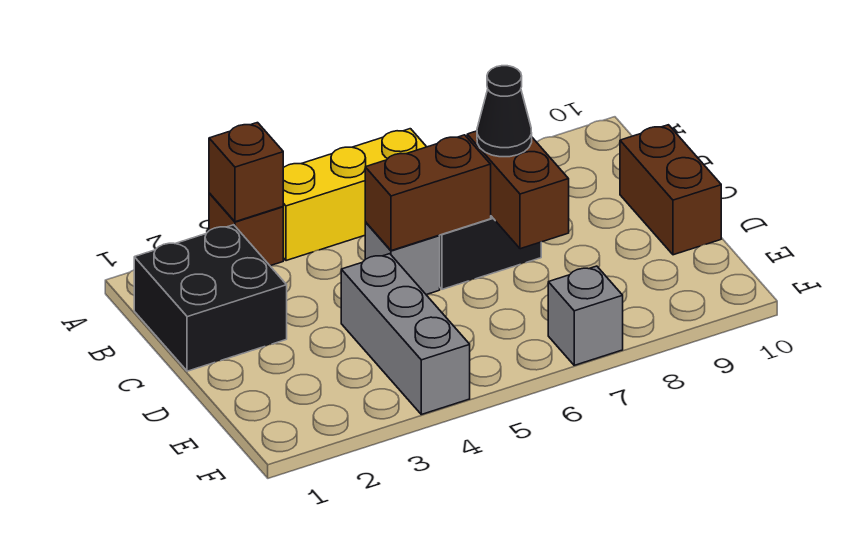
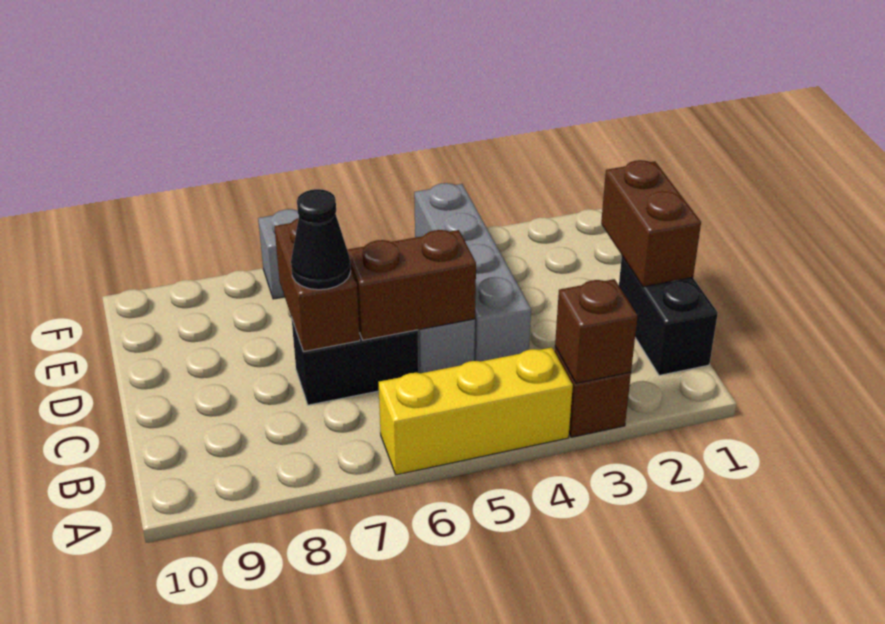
black brick B1:C2 level 1 -> black brick B1:C1 level 1
brown brick C10:D10 level 1 -> brown brick C1:D1 level 2
grey brick D4:F4 level 1 -> grey brick C4:F4 level 1

